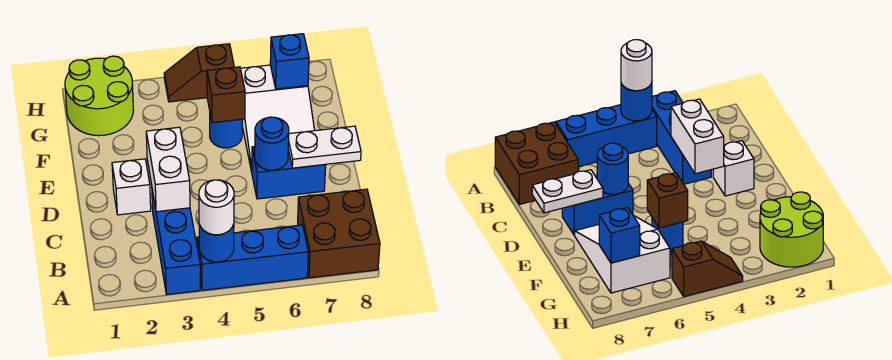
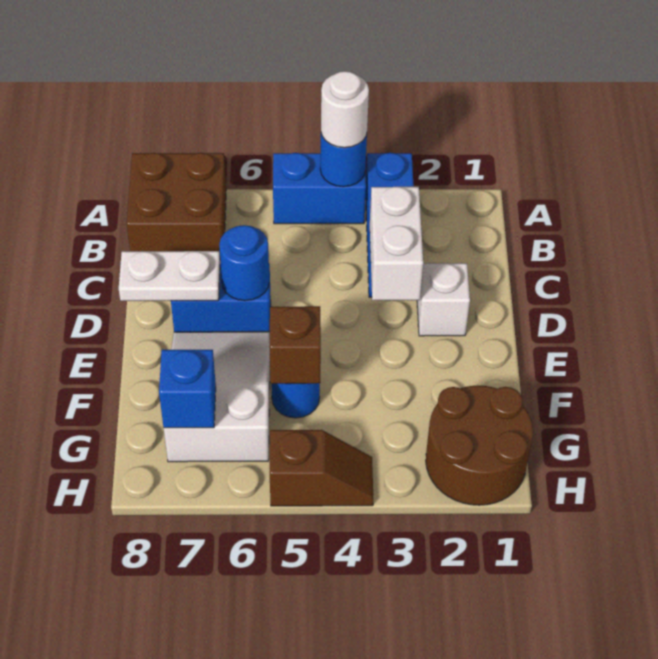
blue brick A4:A6 level 1 -> blue brick A4:A5 level 1
lime round brick G1:H2 level 1 -> brown round brick G1:H2 level 1

